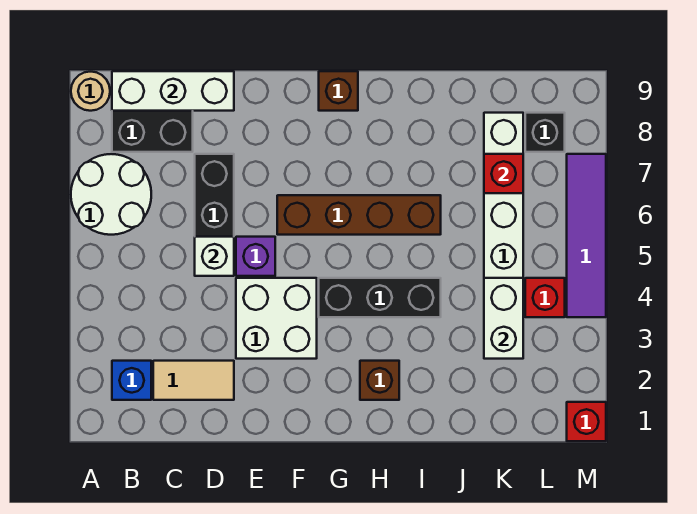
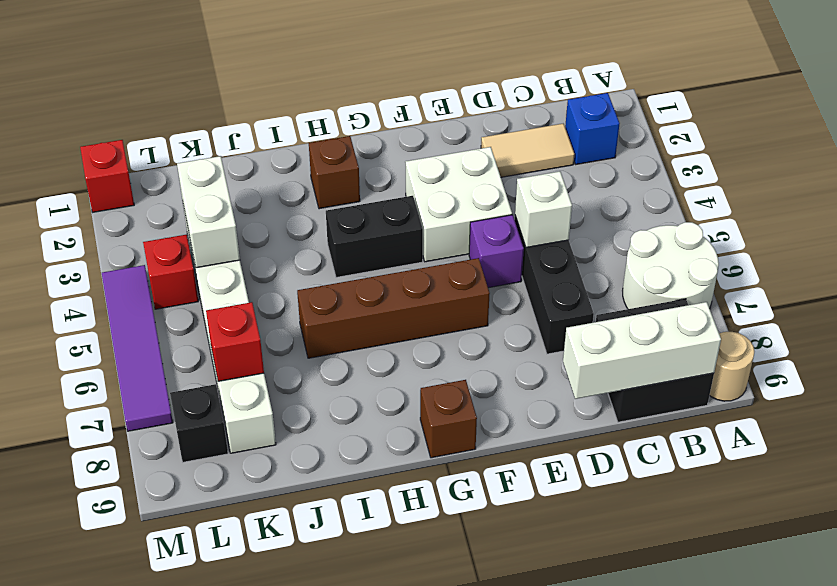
black brick G4:I4 level 1 -> black brick G4:H4 level 1

